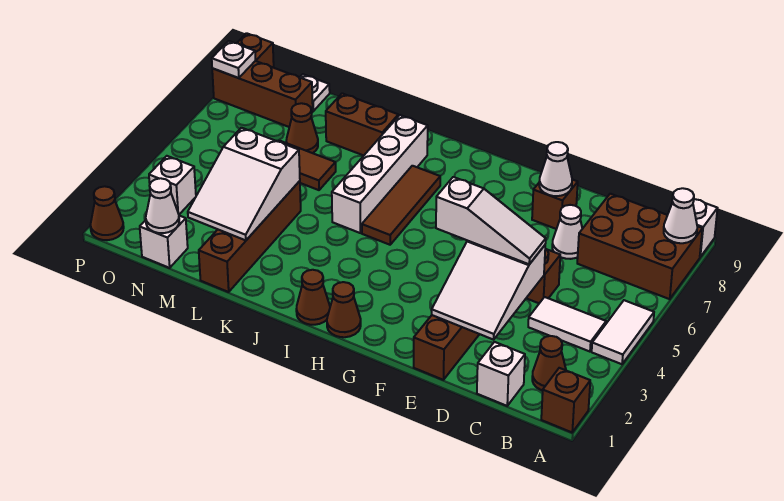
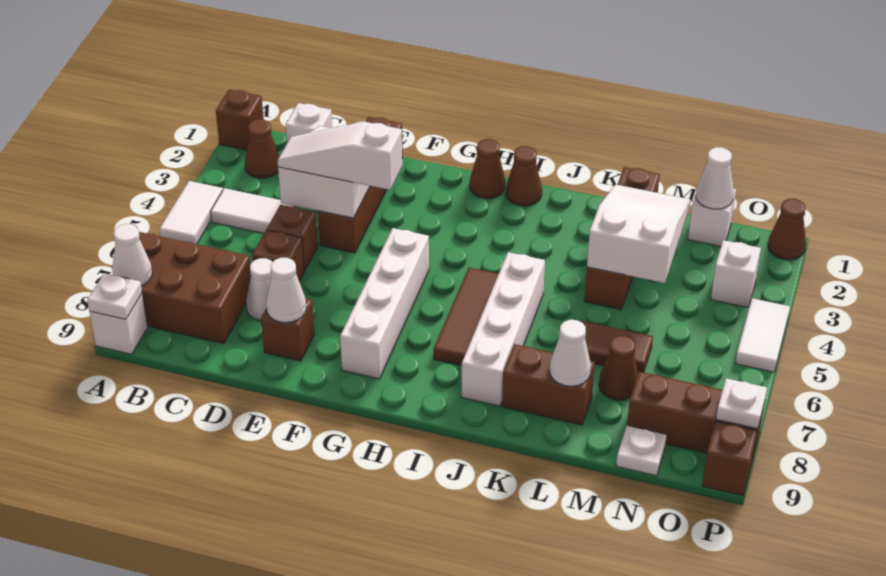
none -> white plate A9 level 2
none -> brown brick D6 level 1
none -> white brick G5:G8 level 1
none -> white cone L8 level 2
none -> white tile P4:P5 level 1

